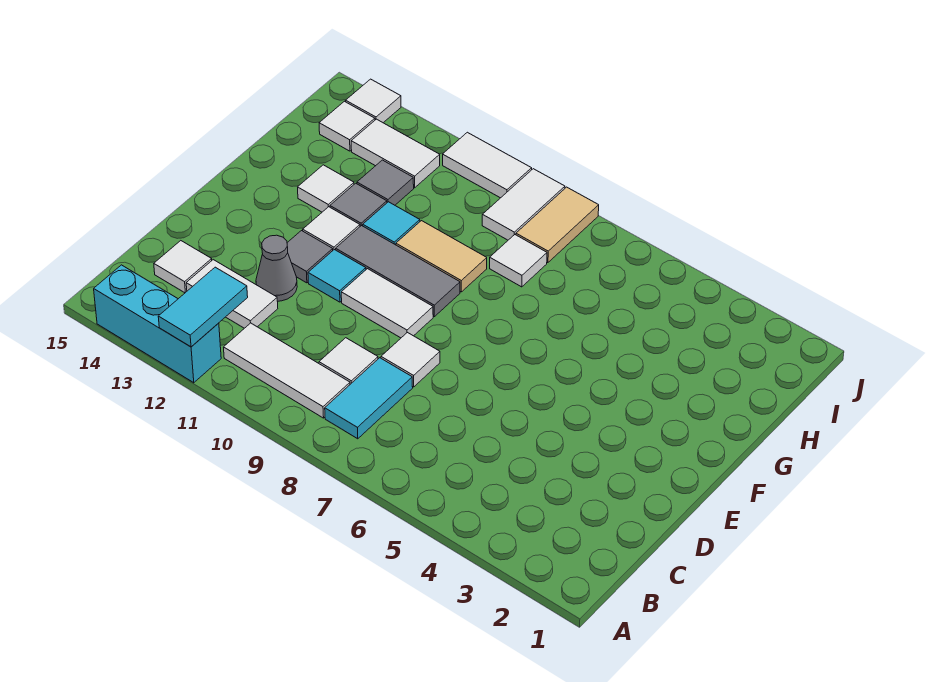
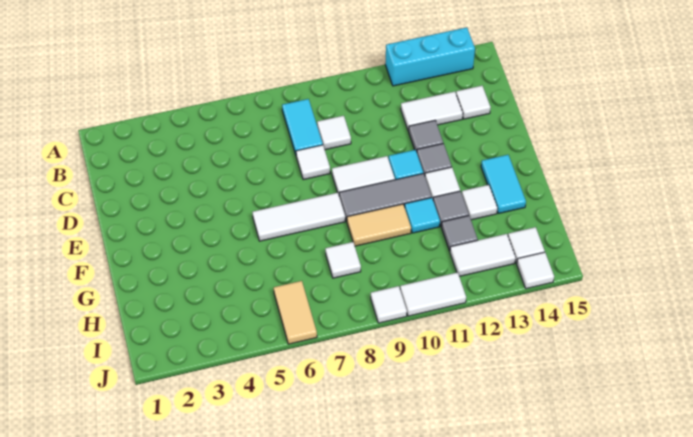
cyan tile A12:B12 level 2 -> cyan tile F14:G14 level 1
white tile B9:B11 level 1 -> white tile F6:F8 level 1
grey cone D12 level 1 -> grey tile D12 level 1
tan tile I8:J8 level 1 -> tan tile I6:J6 level 1
white tile I9:J9 level 1 -> white tile J9 level 1

